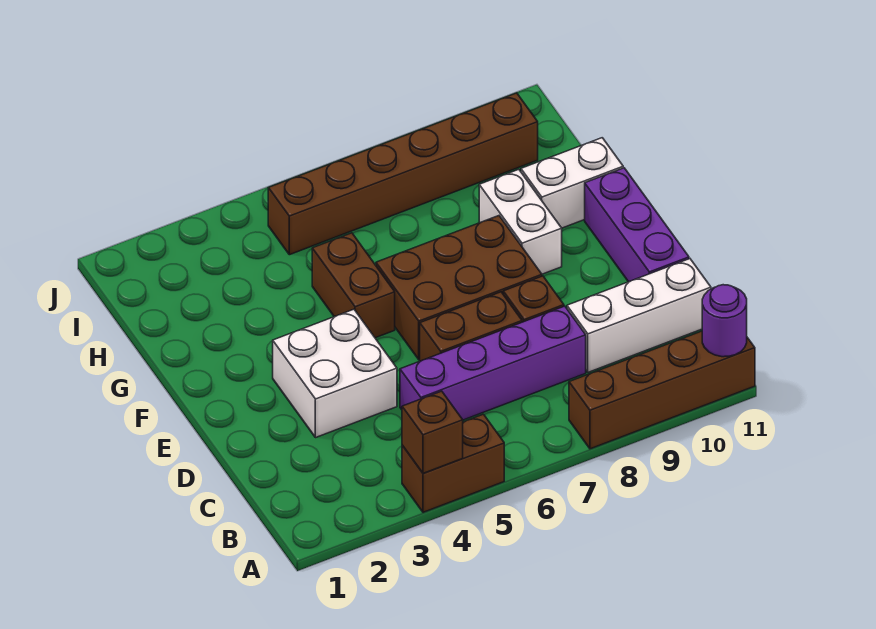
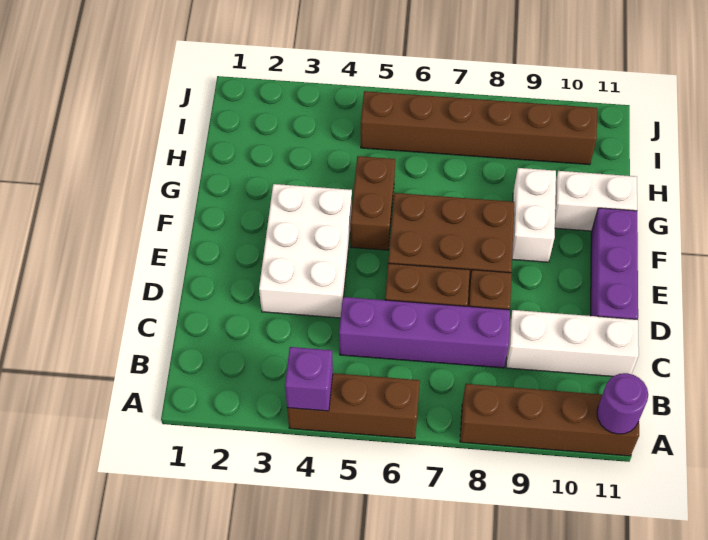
brown brick A4:A5 level 1 -> brown brick A4:A6 level 1
brown brick A4 level 2 -> purple brick A4 level 2
white brick D3:E4 level 1 -> white brick D3:F4 level 1

